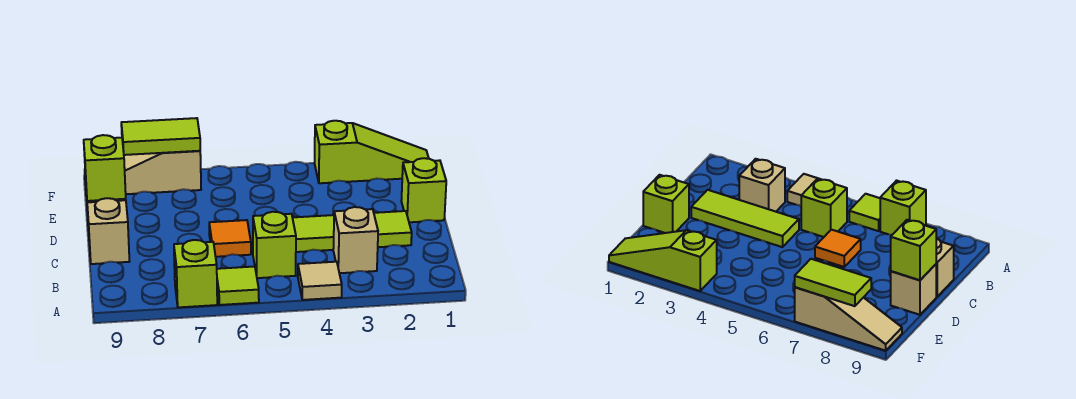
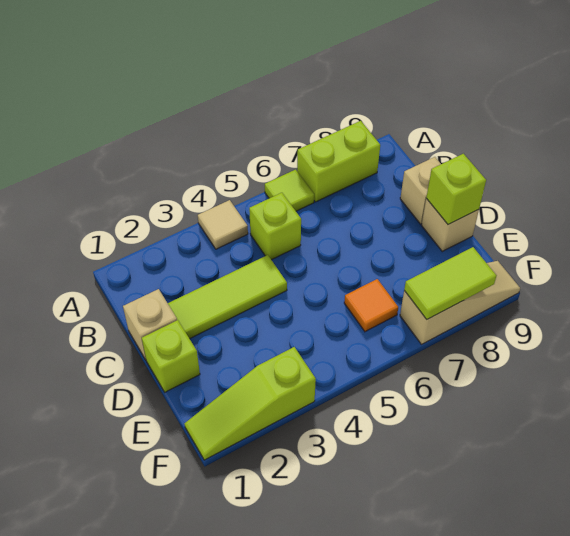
lime brick A7 level 1 -> lime brick A7:A8 level 1
tan brick B3 level 1 -> tan brick C1 level 1
orange tile C6 level 1 -> orange tile E6 level 1

